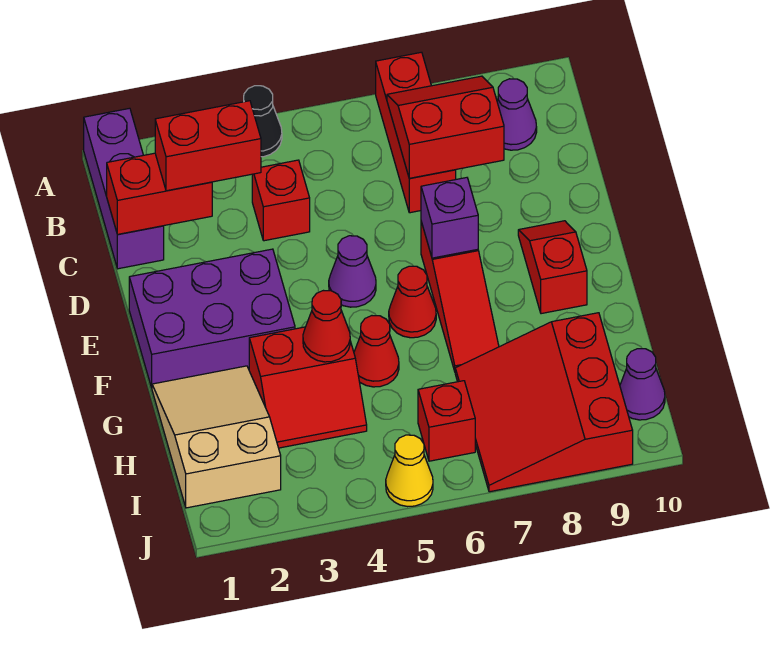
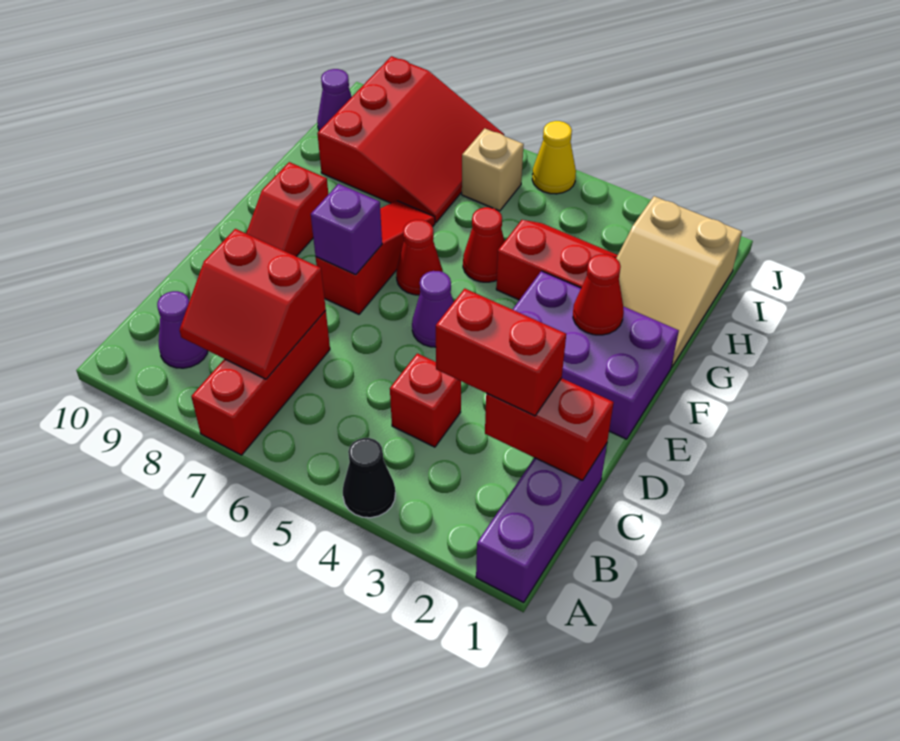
red cone G4 level 2 -> red cone F2 level 2
red brick I6 level 1 -> tan brick I6 level 1

